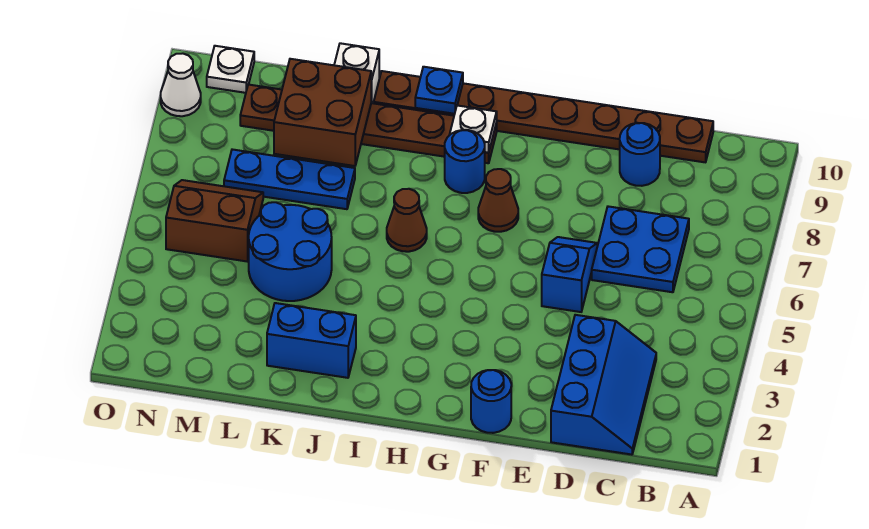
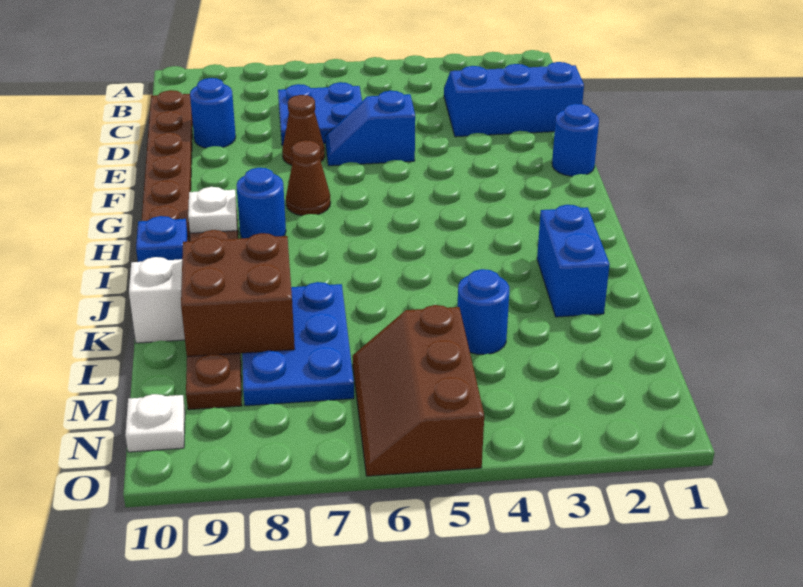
brown cone I6 level 1 -> brown cone E7 level 1
blue round brick K4:L5 level 1 -> blue round brick L4 level 1
blue plate K7:M7 level 1 -> blue plate K7:M8 level 1
brown slope M5:N6 level 1 top 5 -> brown slope M5:O6 level 1 top 5
white cone O9 level 1 -> none

